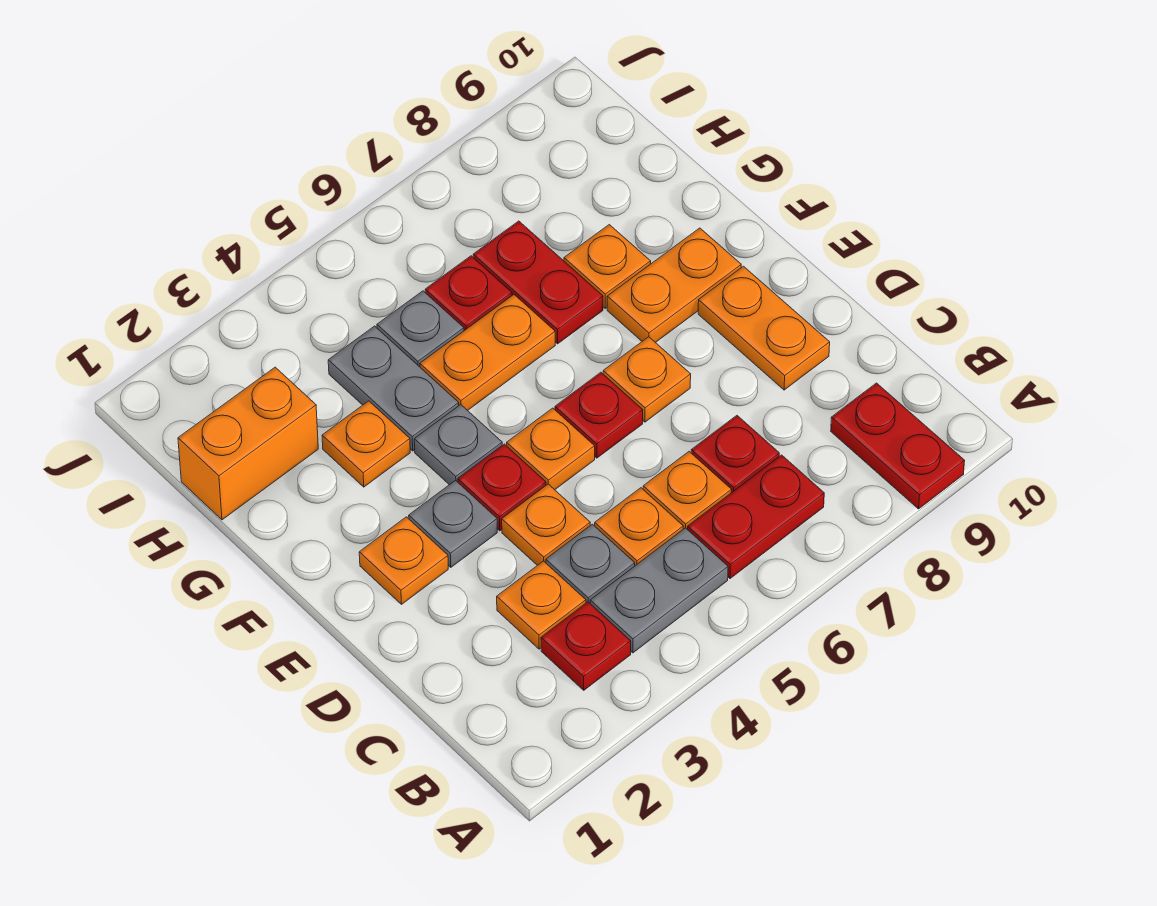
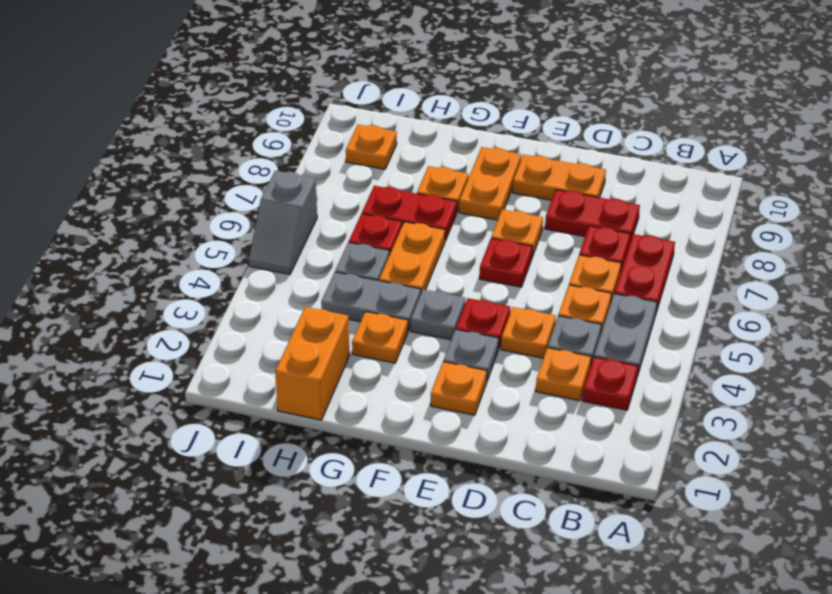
red plate A9:B9 level 1 -> red plate C8:D8 level 1
orange plate E5 level 1 -> orange plate I9 level 1
none -> grey slope J5:J6 level 1 top 6

